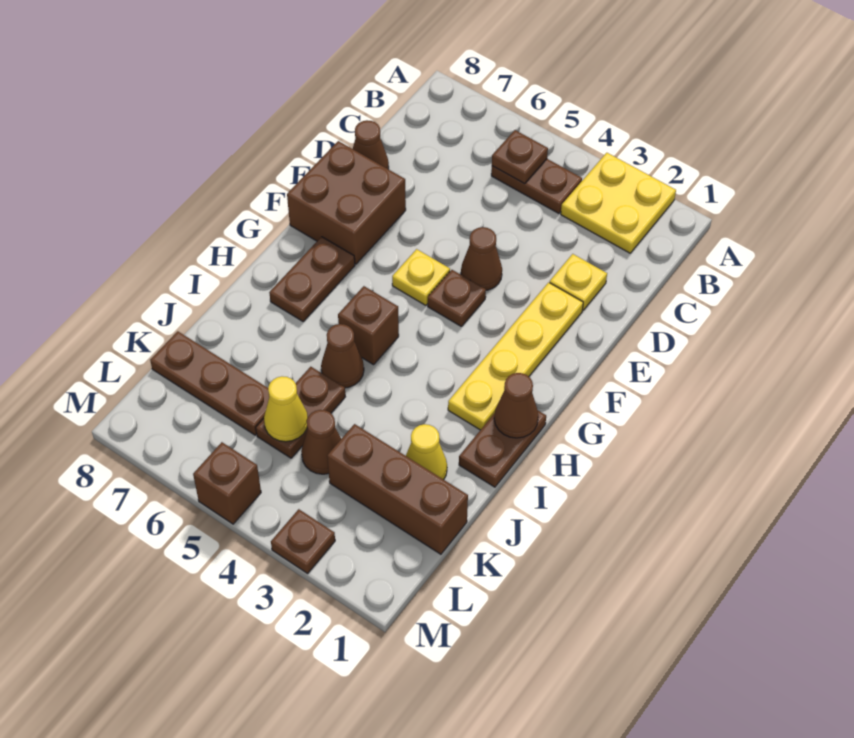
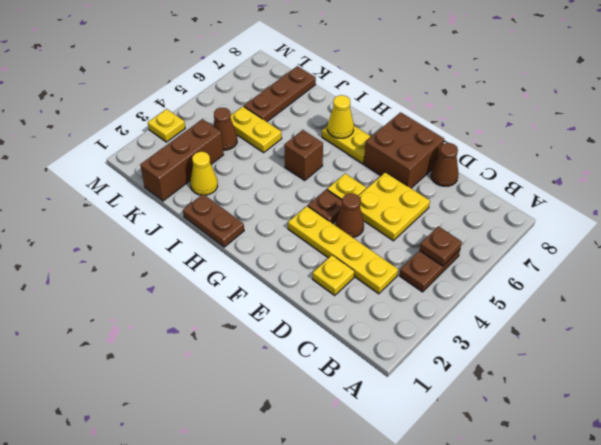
yellow plate A2:B3 level 1 -> yellow plate D5:E6 level 1
yellow plate E2:H2 level 1 -> yellow plate C3:F3 level 1
brown plate G7:H7 level 1 -> yellow plate G7:H7 level 1
brown cone H1 level 2 -> none
brown cone I5 level 1 -> none
brown plate J5:K5 level 1 -> yellow plate J5:K5 level 1
yellow cone K5 level 2 -> yellow cone H7 level 2
brown plate M3 level 1 -> yellow plate M3 level 1
brown brick M5 level 1 -> none

